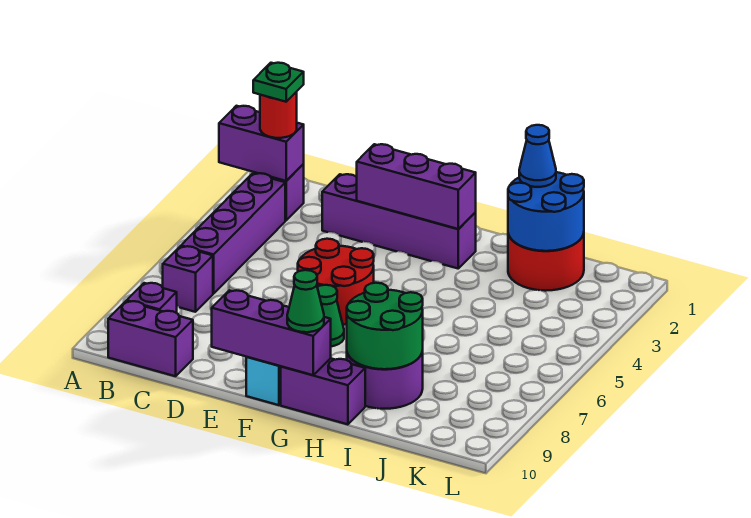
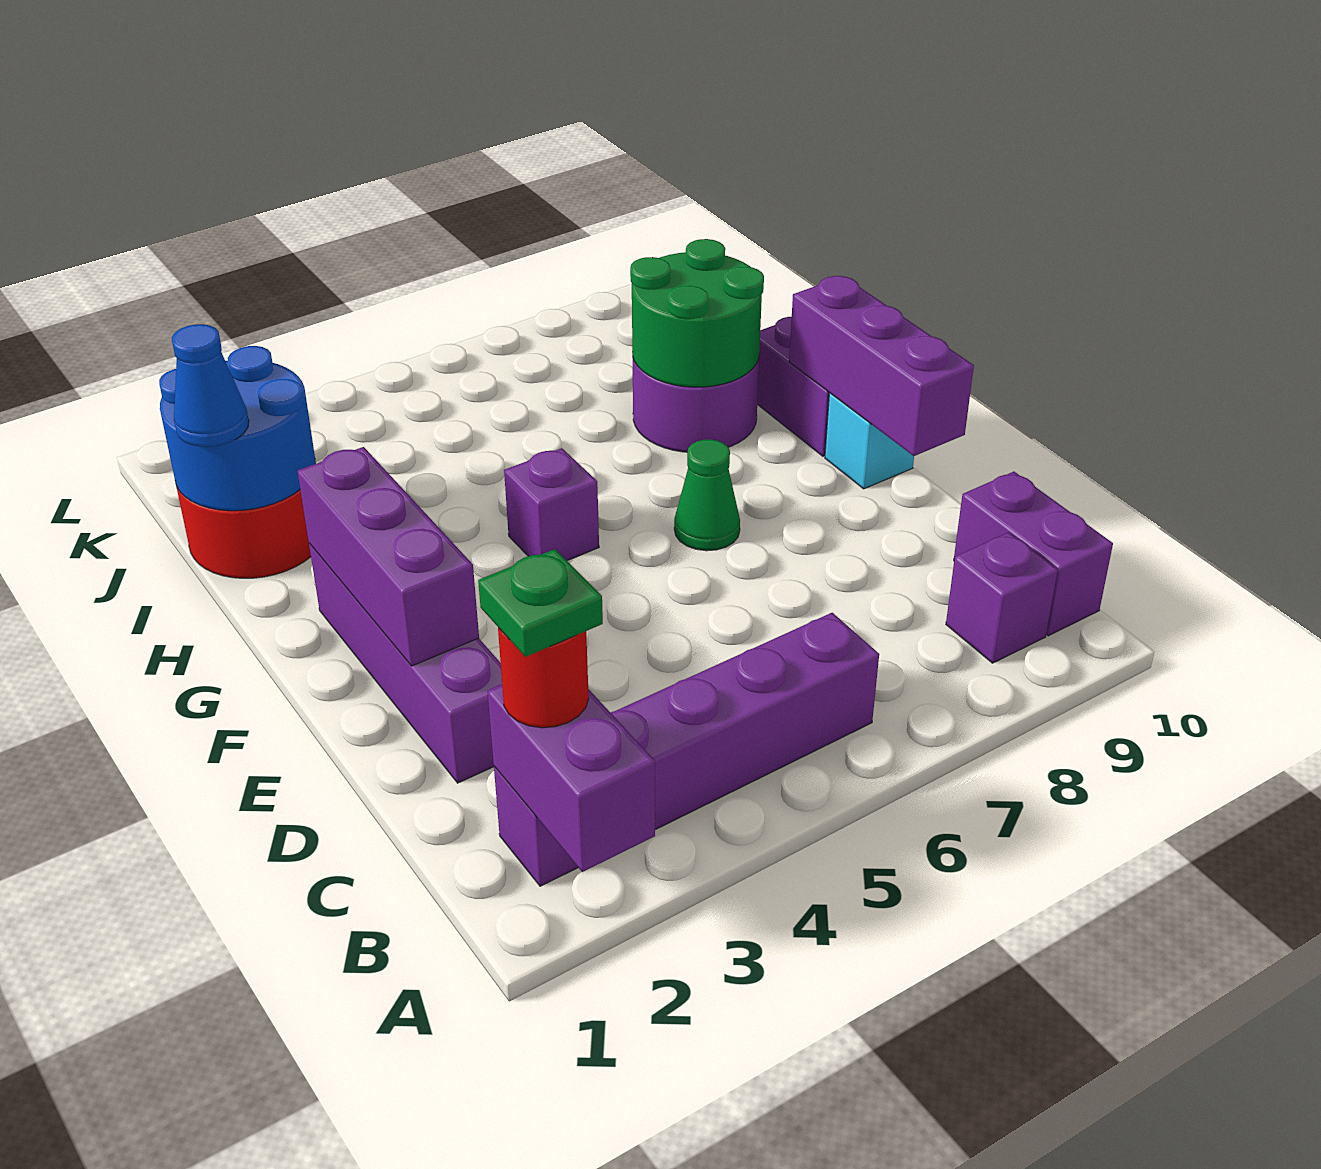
purple brick B7 level 1 -> purple brick G5 level 1
red round brick E5:F6 level 1 -> none
green cone G10 level 3 -> none

